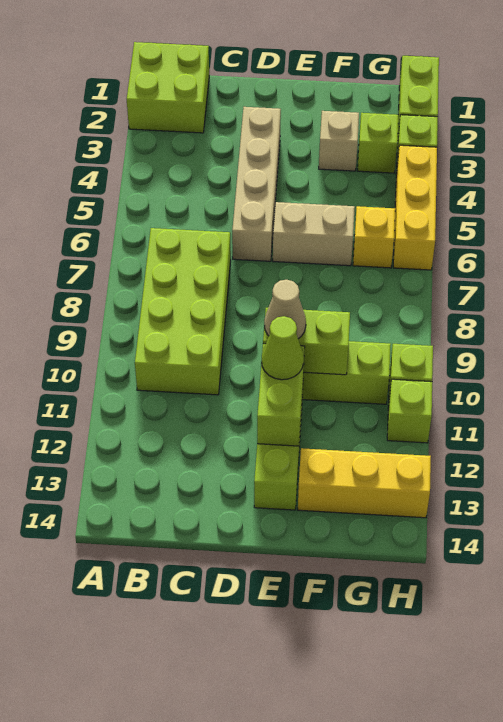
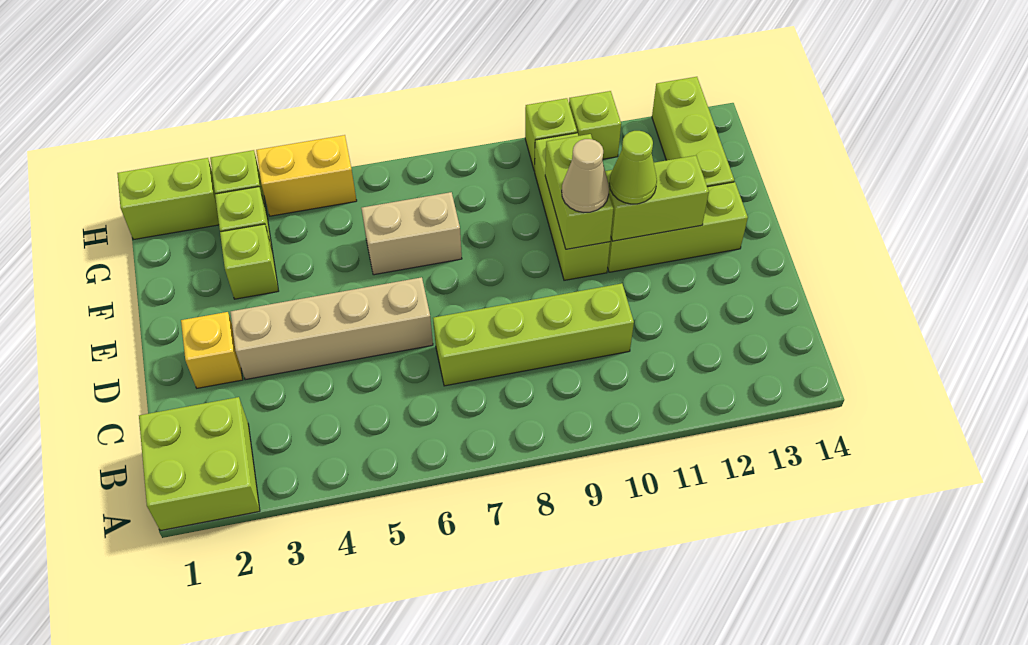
lime brick B7:C10 level 1 -> lime brick C7:C10 level 1
tan brick E6:F6 level 1 -> tan brick F6:F7 level 1
tan brick F3 level 1 -> lime brick F3 level 1
yellow brick F13:H13 level 1 -> lime brick F13:H13 level 1
yellow brick G6 level 1 -> yellow brick D2 level 1
yellow brick H4:H6 level 1 -> yellow brick H4:H5 level 1

